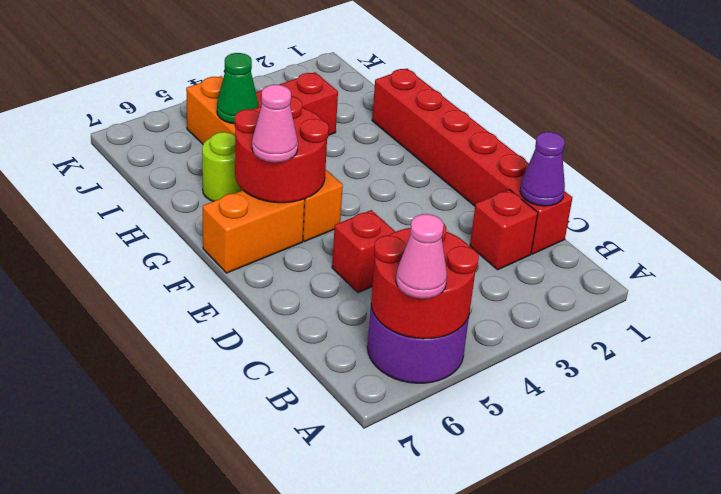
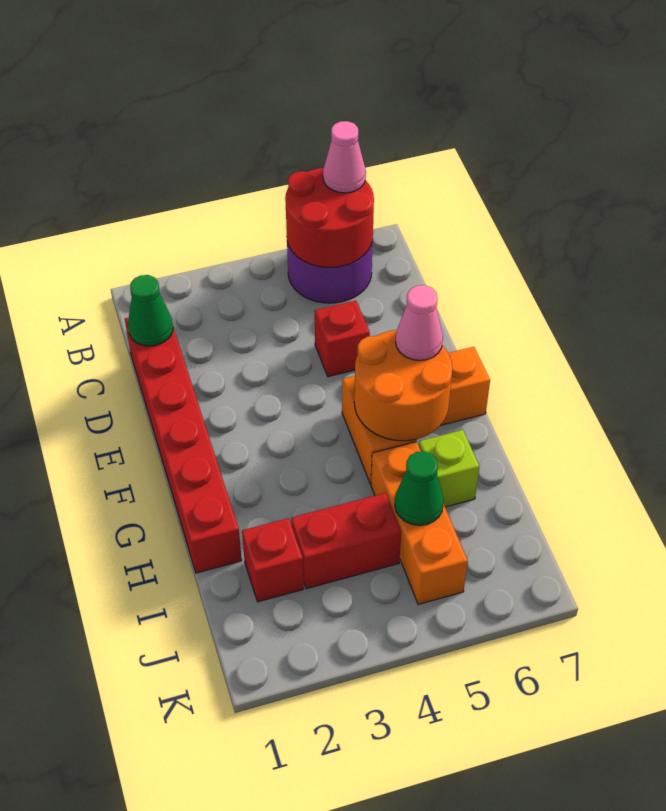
purple cone C1 level 2 -> green cone C1 level 2
red brick C2 level 1 -> red brick I2 level 1
red round brick F5:G6 level 2 -> orange round brick F5:G6 level 2
lime round brick H6 level 1 -> lime brick H6 level 1

